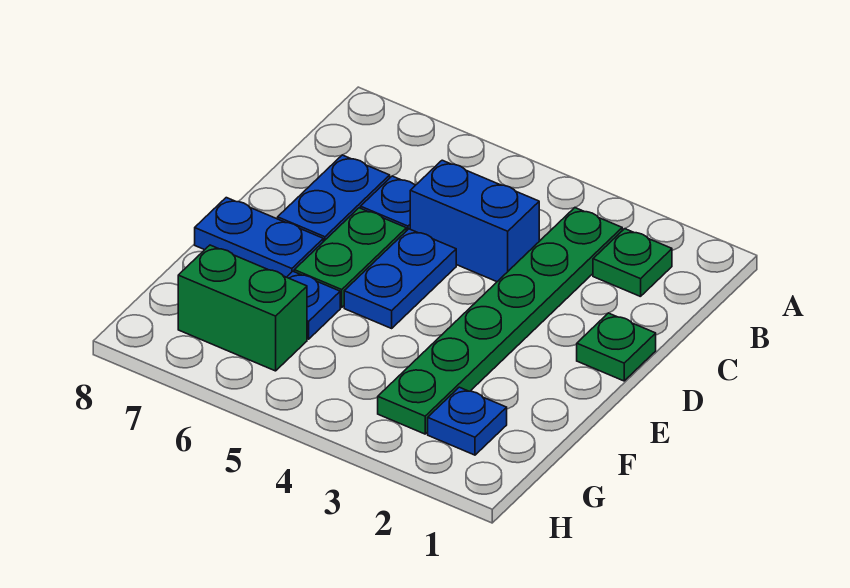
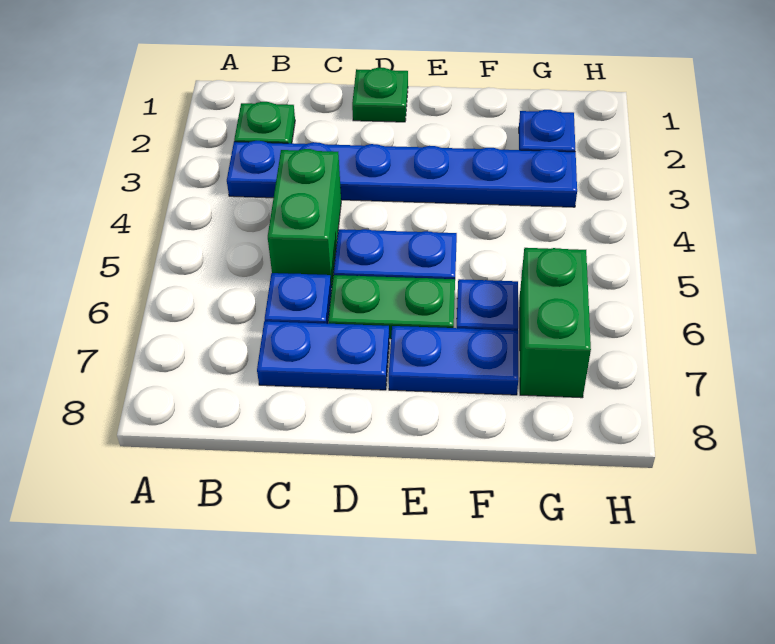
green plate B3:G3 level 1 -> blue plate B3:G3 level 1
blue brick C4:C5 level 1 -> green brick C4:C5 level 1
blue plate E7:E8 level 1 -> blue plate E7:F7 level 1

